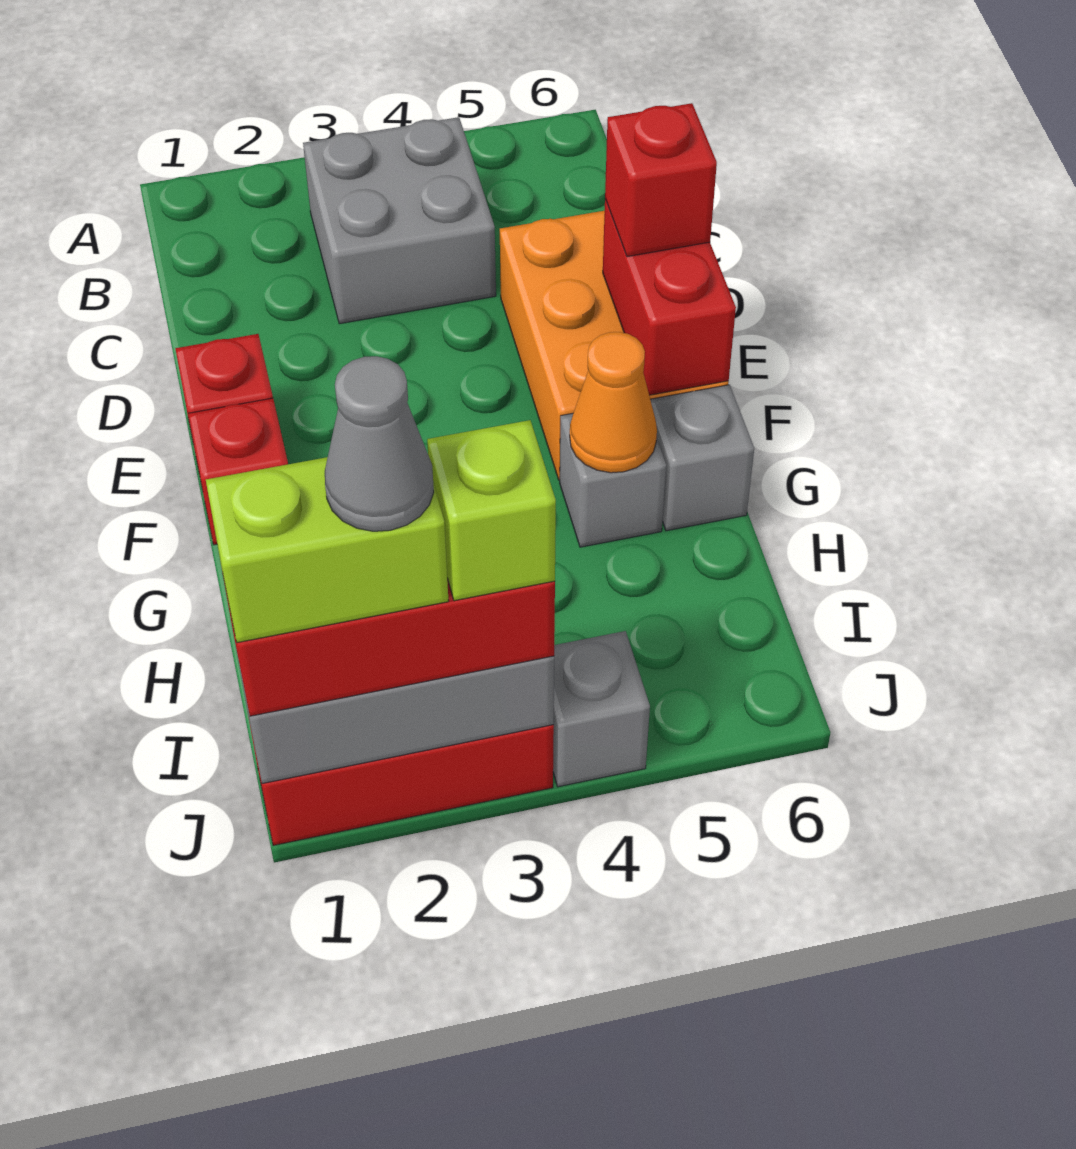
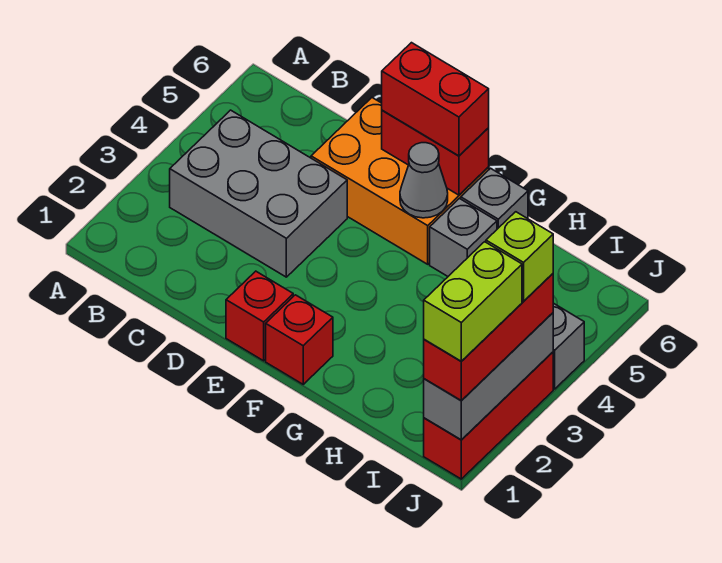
grey brick B3:C4 level 1 -> grey brick B3:D4 level 1
red brick E6 level 3 -> red brick E6:F6 level 3
orange cone G5 level 2 -> none
grey cone J2 level 5 -> grey cone F5 level 2

